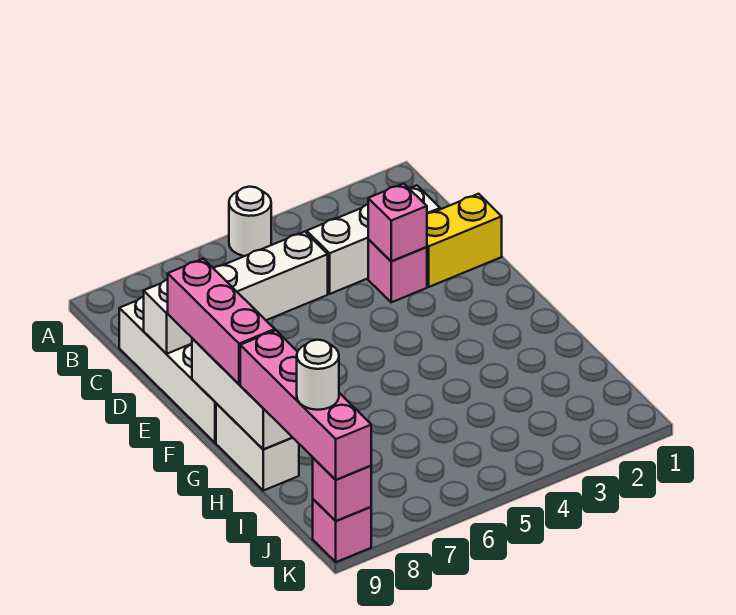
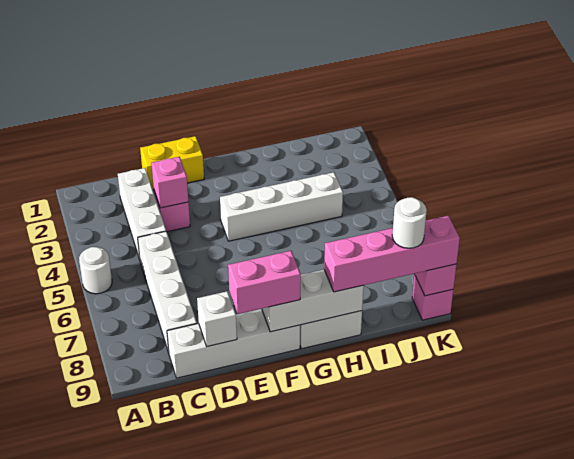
yellow brick D1:D2 level 1 -> yellow brick D1:E1 level 1
pink brick E9:G9 level 3 -> pink brick E9:F9 level 3
none -> white brick F4:I4 level 1

